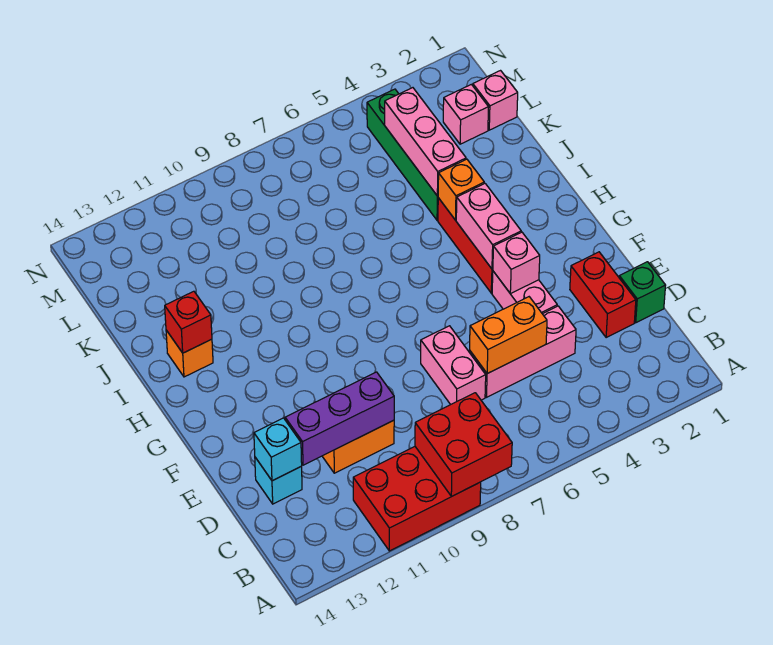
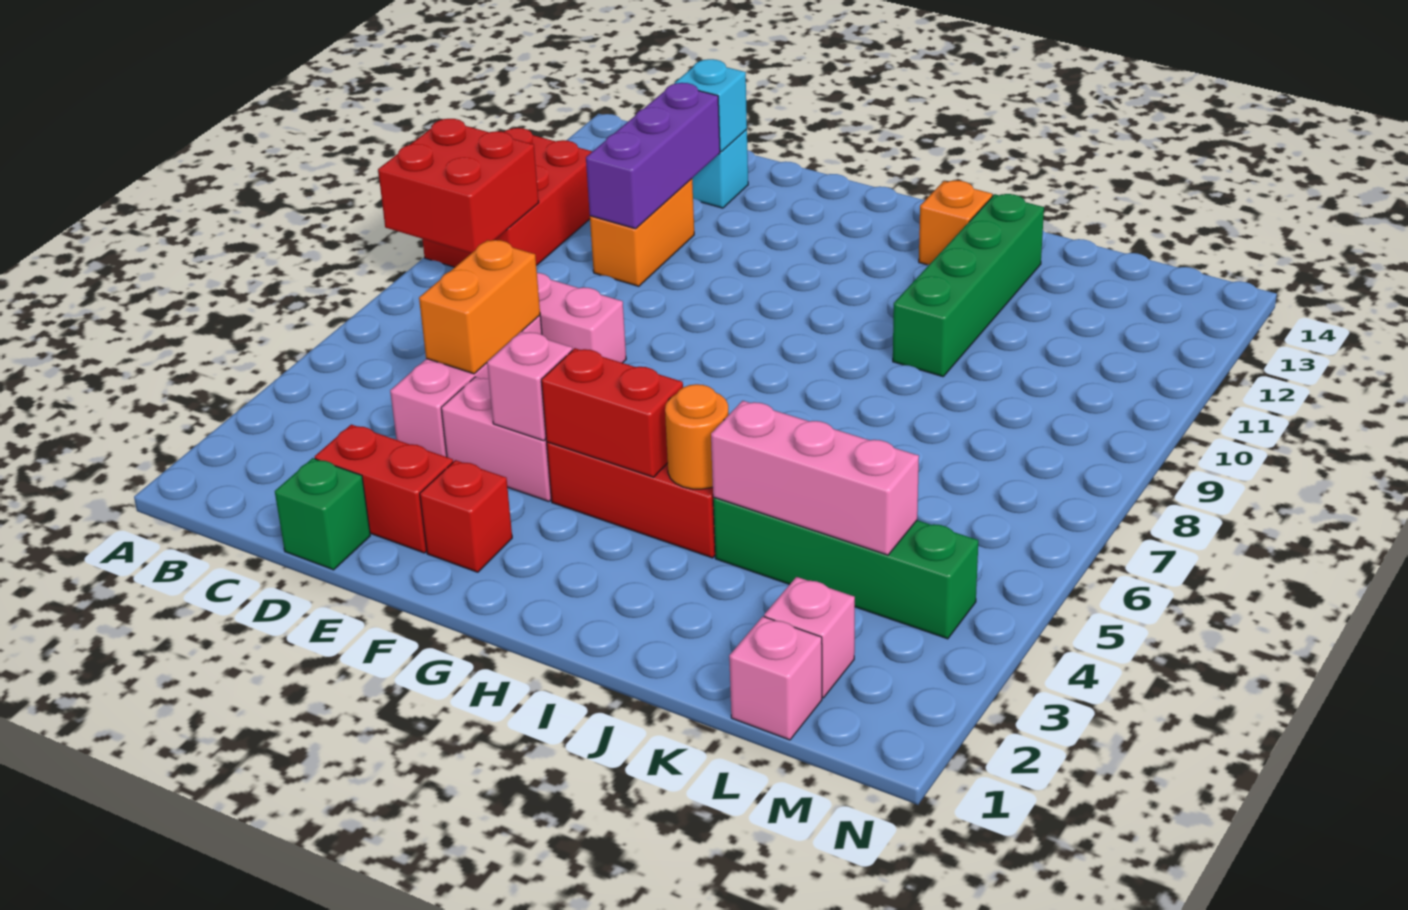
pink brick G4:H4 level 2 -> red brick G4:H4 level 2
orange brick I4 level 2 -> orange round brick I4 level 2
red brick I13 level 2 -> red brick F2 level 1
none -> green brick J10:J13 level 1

